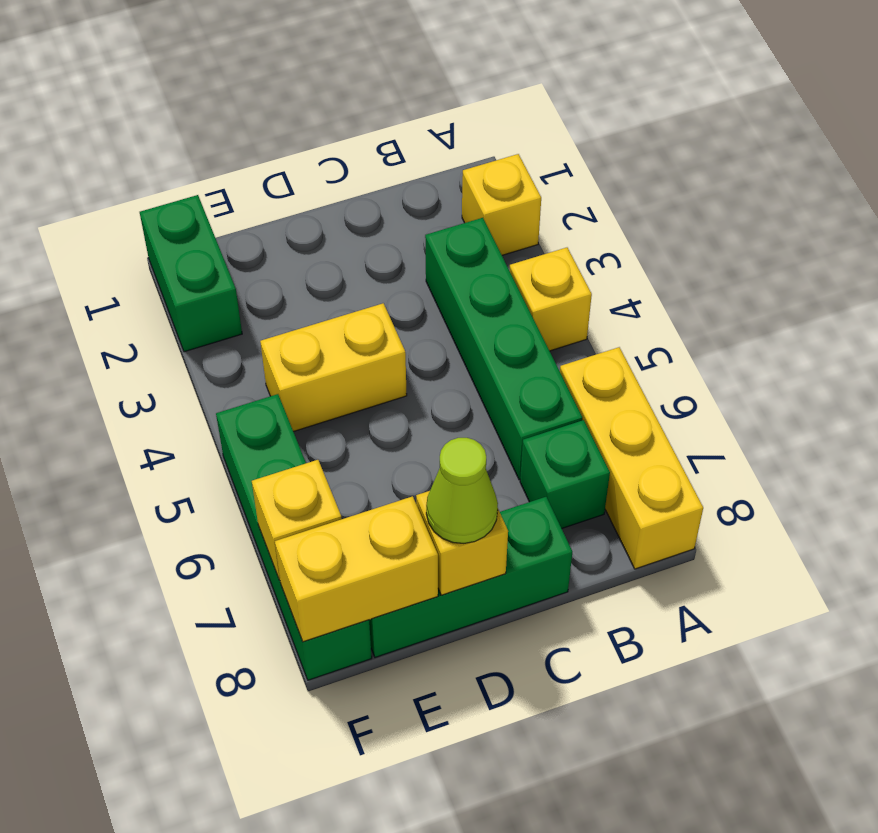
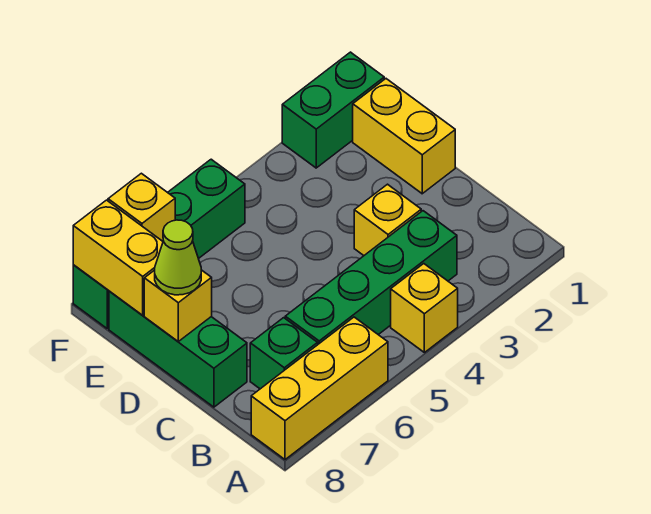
yellow brick A2 level 1 -> yellow brick C3 level 1
yellow brick D4:E4 level 1 -> yellow brick D1:E1 level 1

